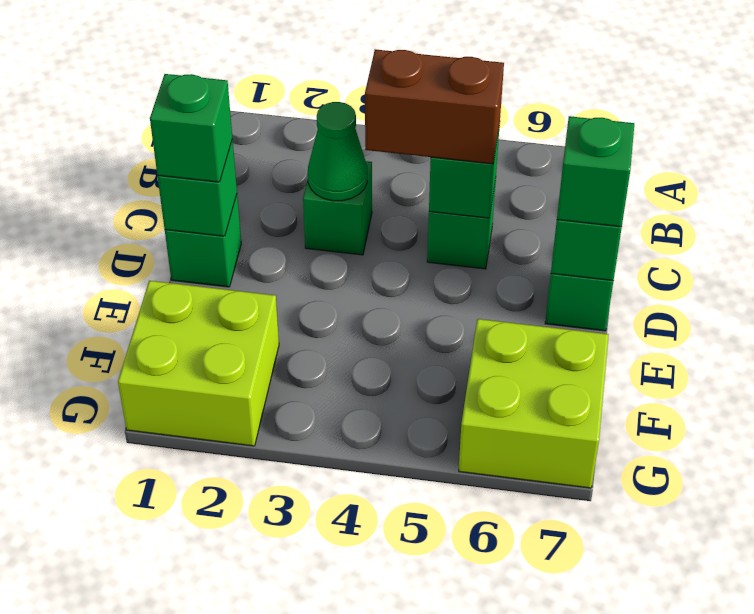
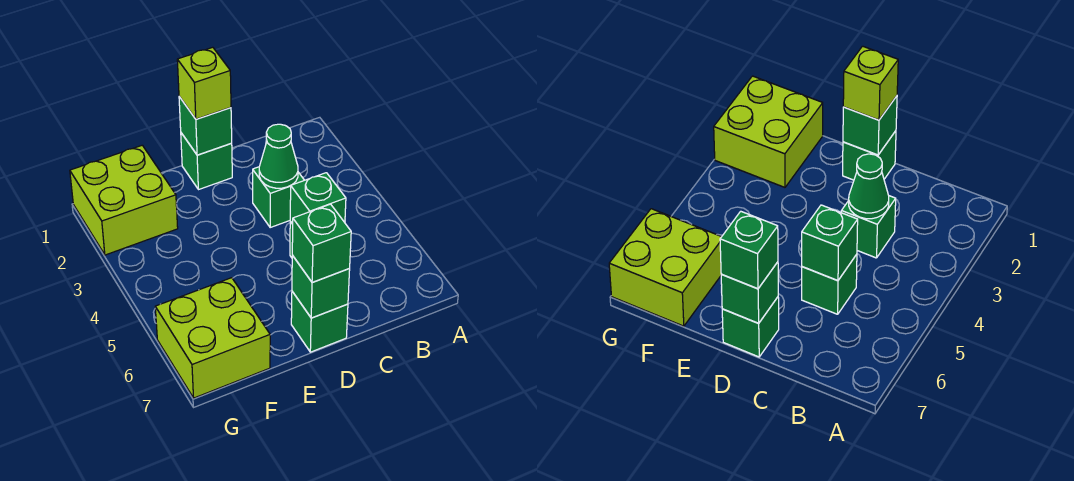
brown brick C4:C5 level 3 -> none
green brick D1 level 3 -> lime brick D1 level 3

